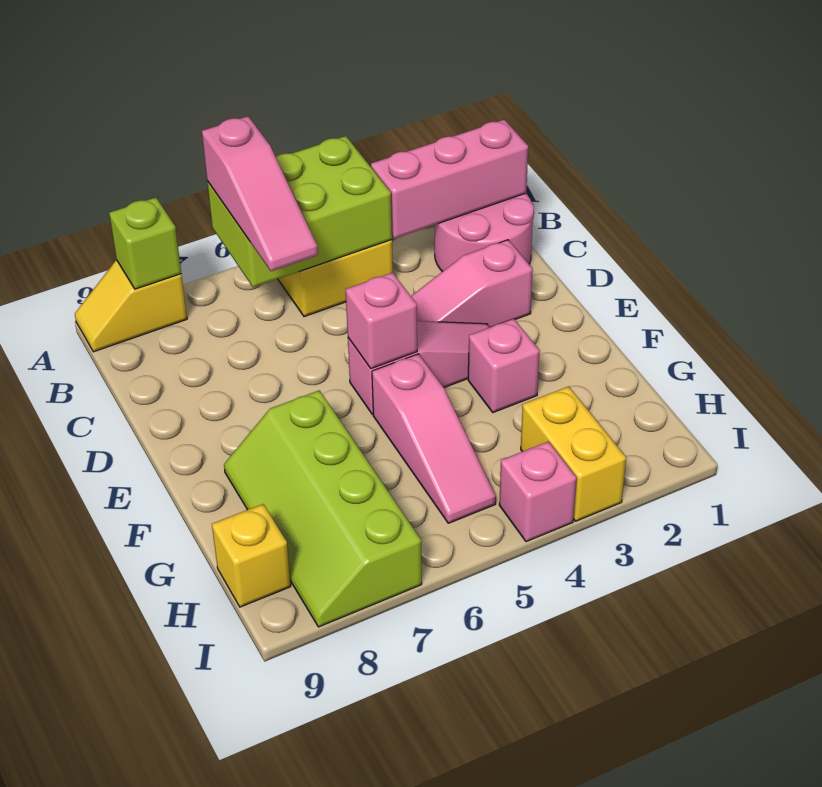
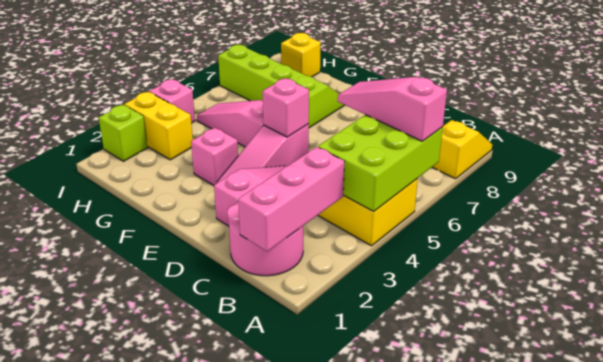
lime brick A8 level 2 -> lime brick I2 level 1

